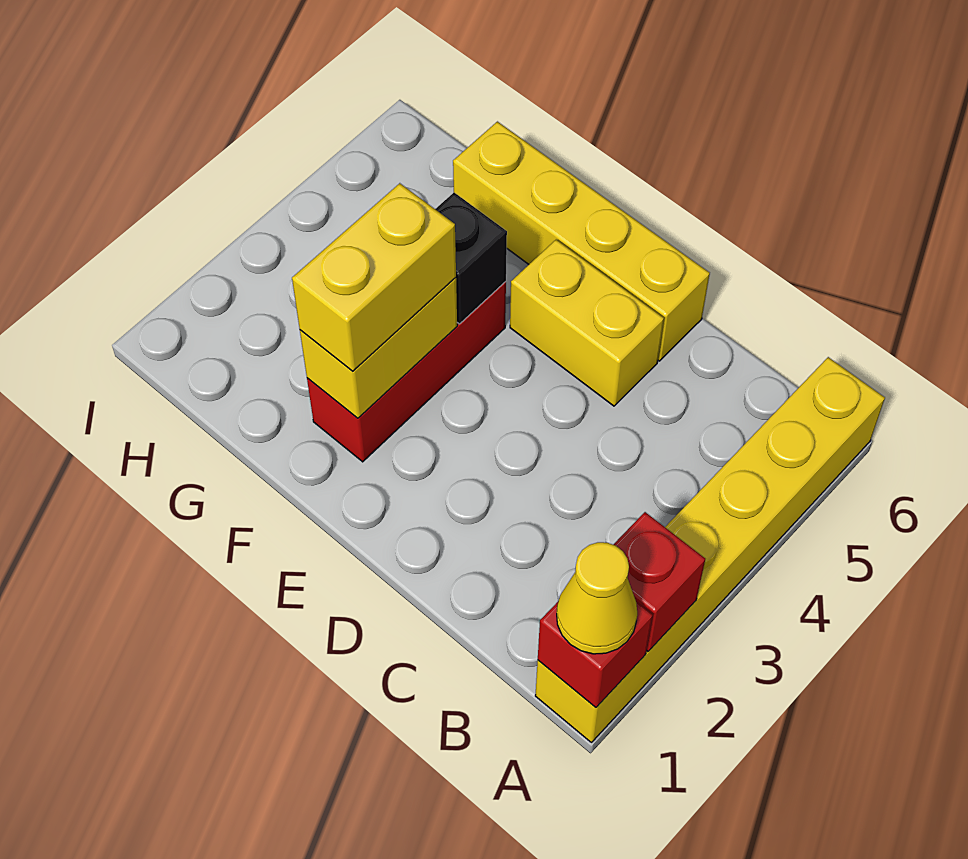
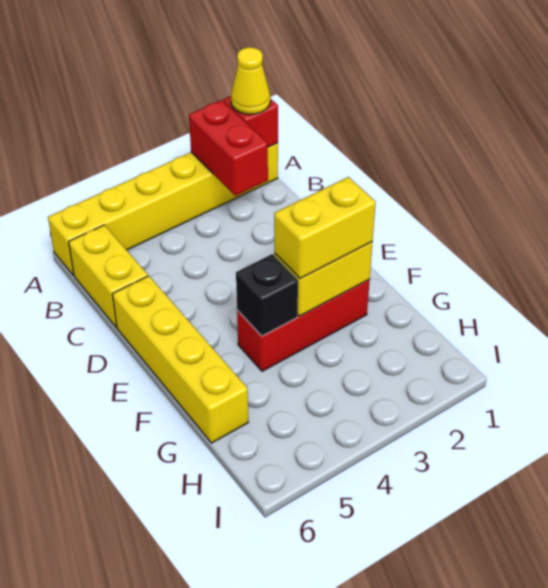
red brick A2 level 2 -> red brick A2:B2 level 2
yellow brick D5:E5 level 1 -> yellow brick B6:C6 level 1

